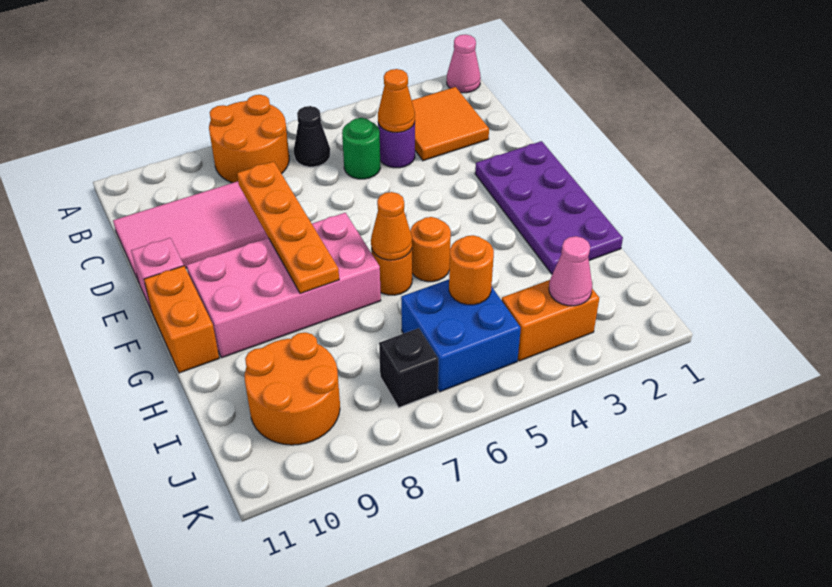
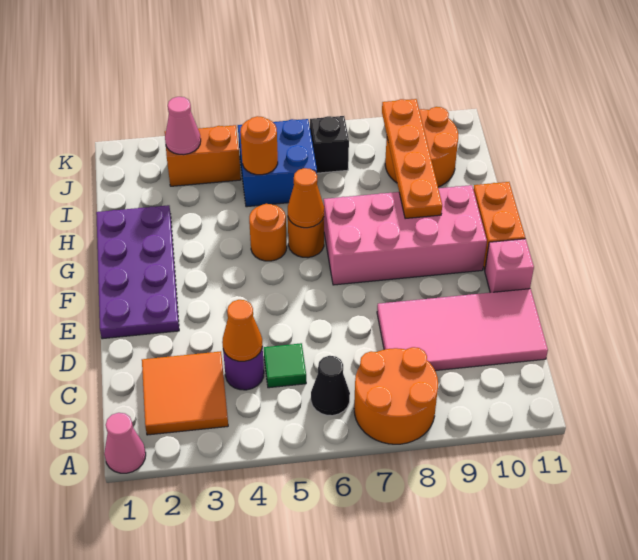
green round brick C5 level 1 -> green tile C5 level 1
orange plate D8:G8 level 2 -> orange plate G9:J9 level 2

